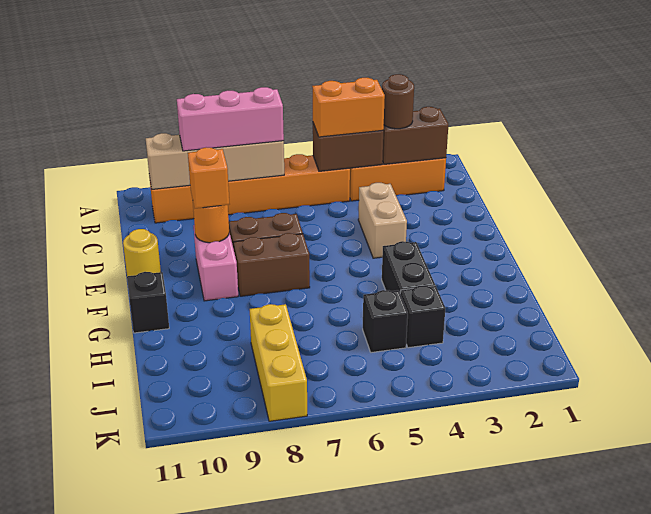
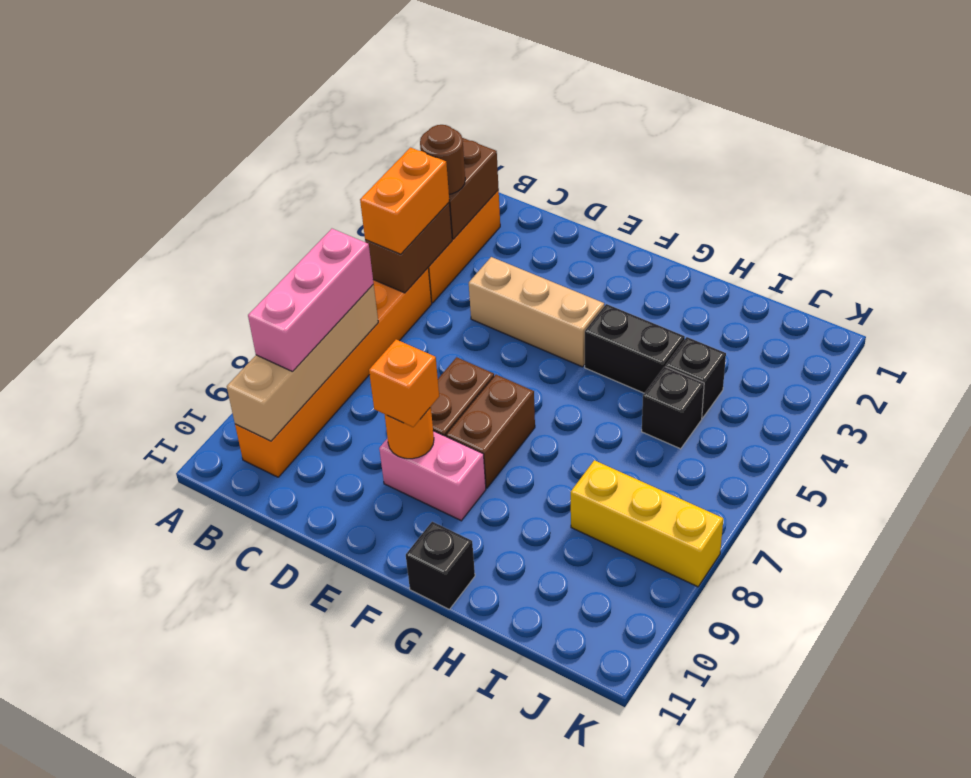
tan brick D4:E4 level 1 -> tan brick D4:F4 level 1
yellow round brick E11 level 1 -> none

